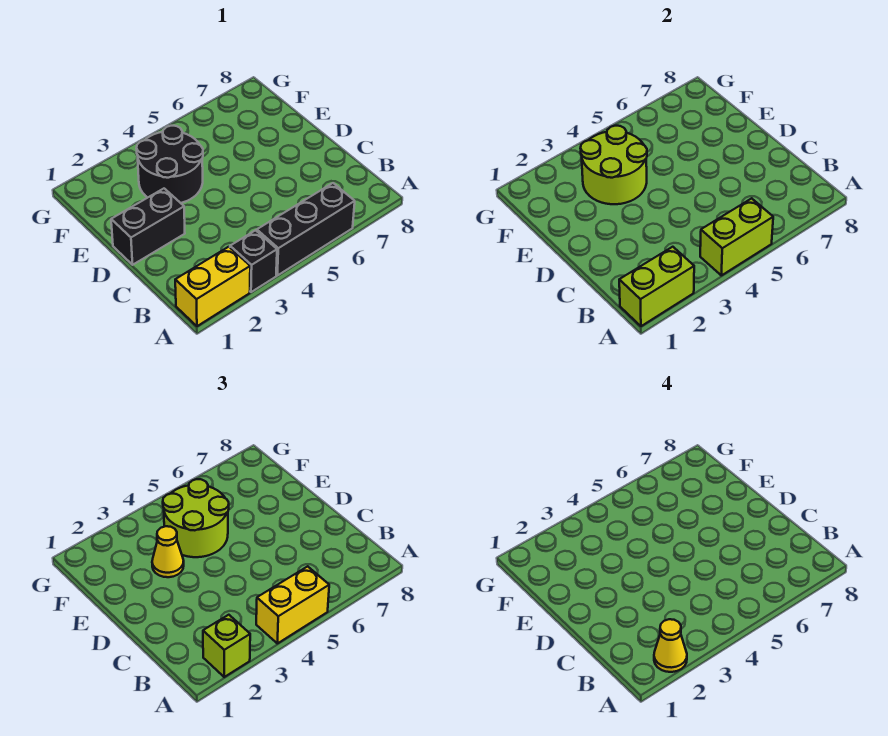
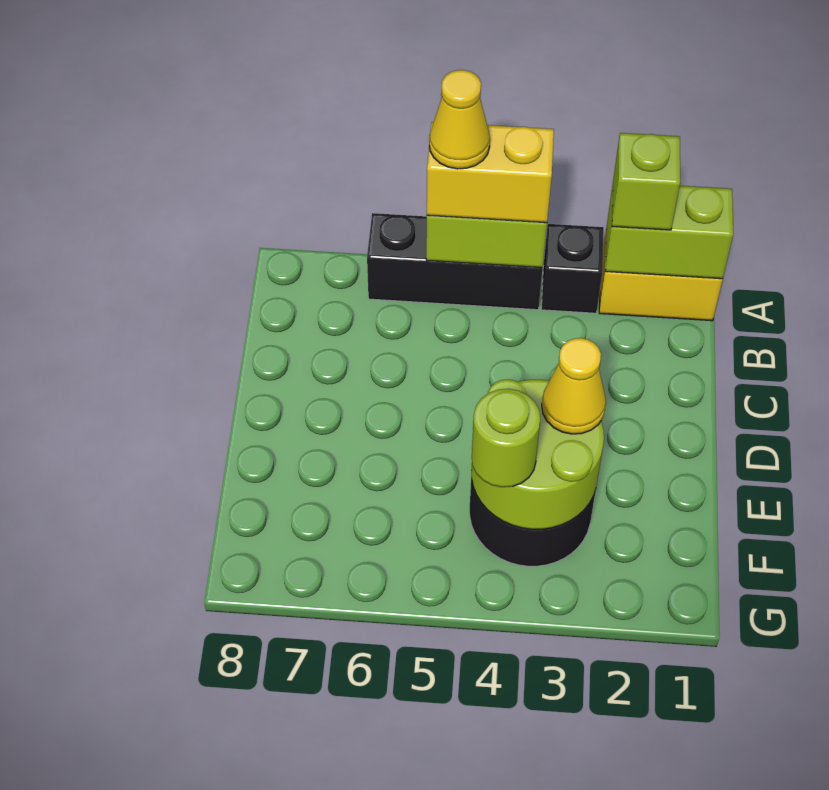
yellow cone A2 level 4 -> yellow cone A5 level 4
black brick D1:D2 level 1 -> none
lime round brick E4:F5 level 3 -> lime round brick F4 level 3

